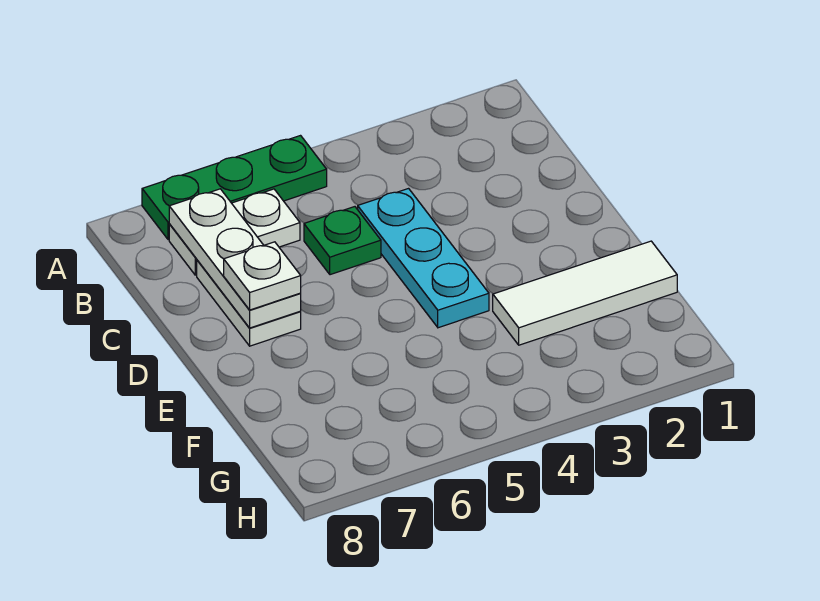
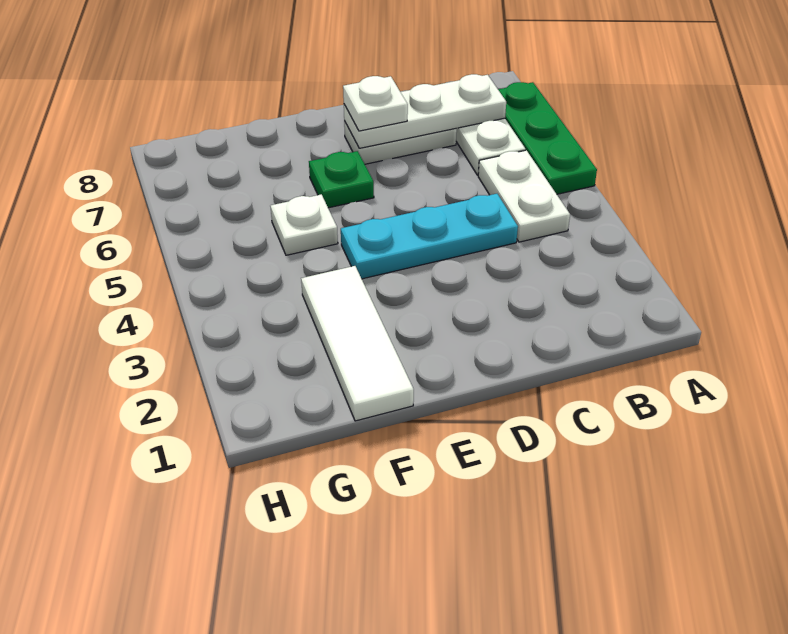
none -> white plate B4:B5 level 1
green plate C5 level 1 -> green plate E6 level 1
none -> white plate F5 level 1

